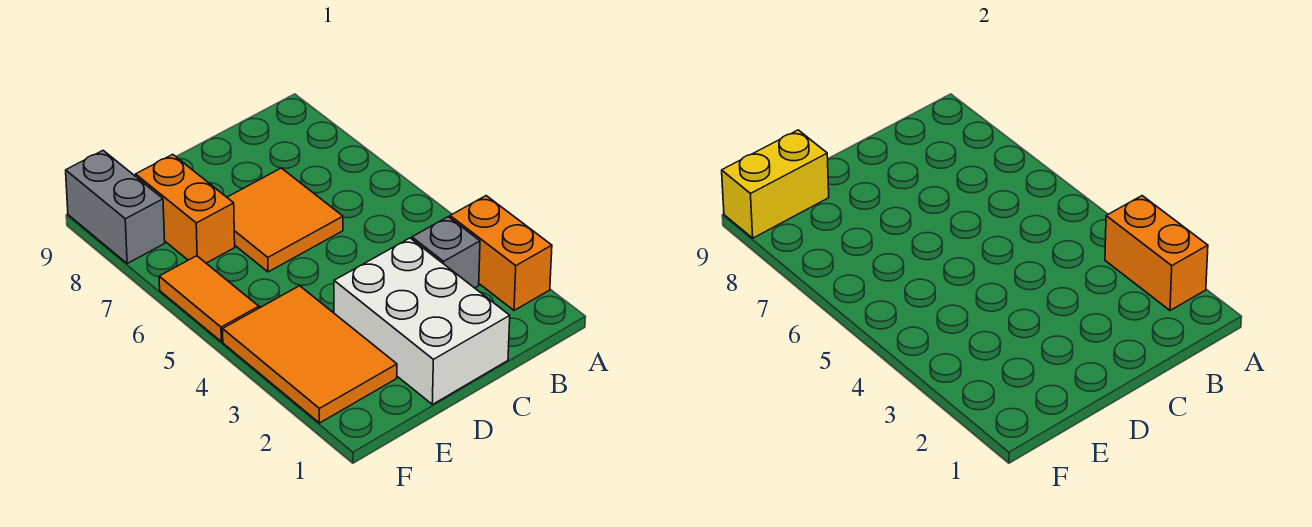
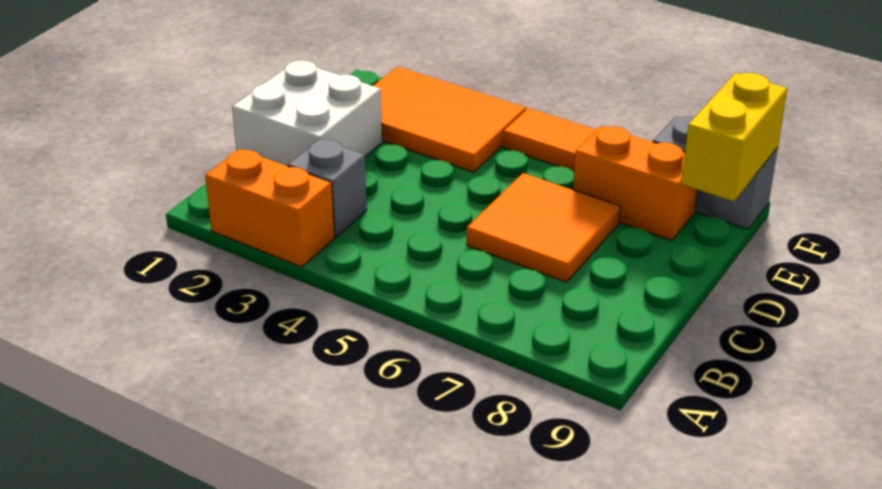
orange brick A2:A3 level 2 -> none
white brick C1:D3 level 1 -> white brick C1:D2 level 1

